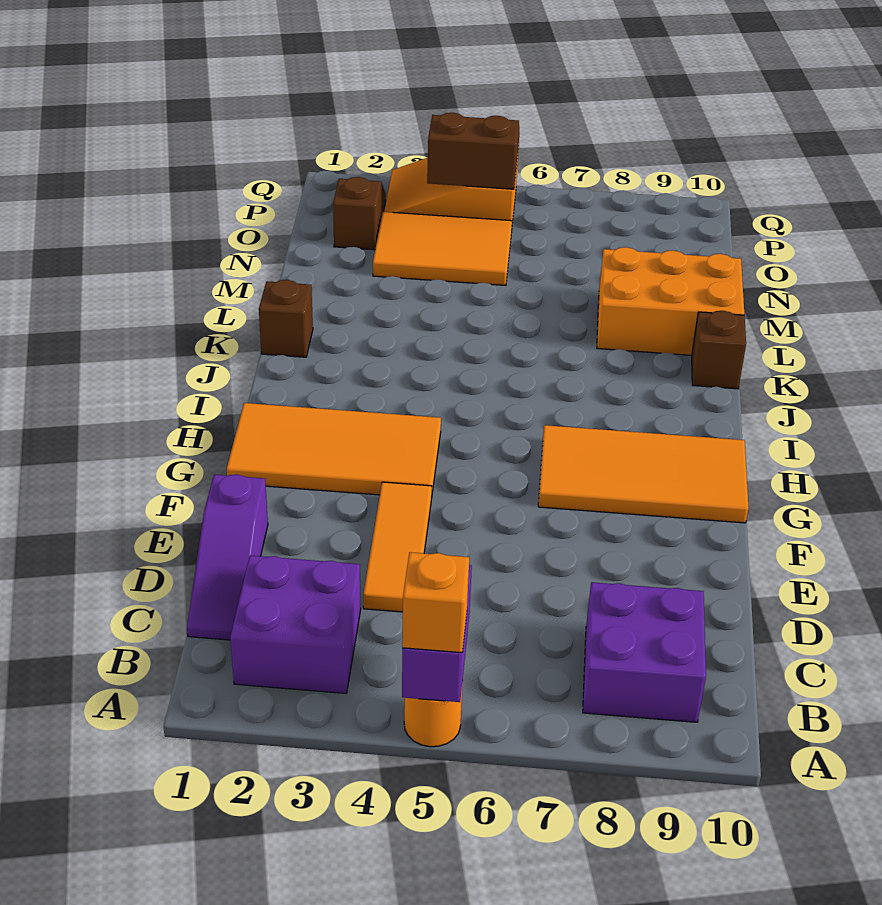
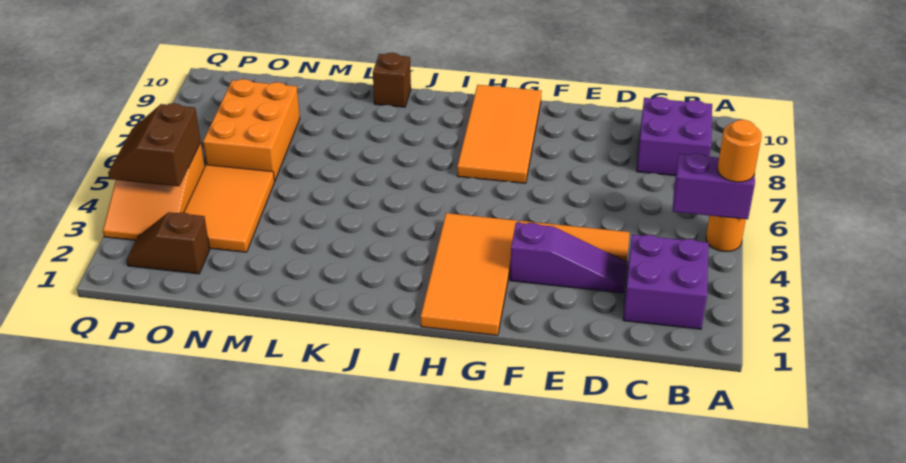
orange brick A5 level 3 -> orange round brick A5 level 3
purple slope C1:E1 level 1 top E -> purple slope D3:F3 level 1 top F
brown brick K1 level 1 -> none
orange brick L8:M10 level 1 -> orange brick N6:O8 level 1

